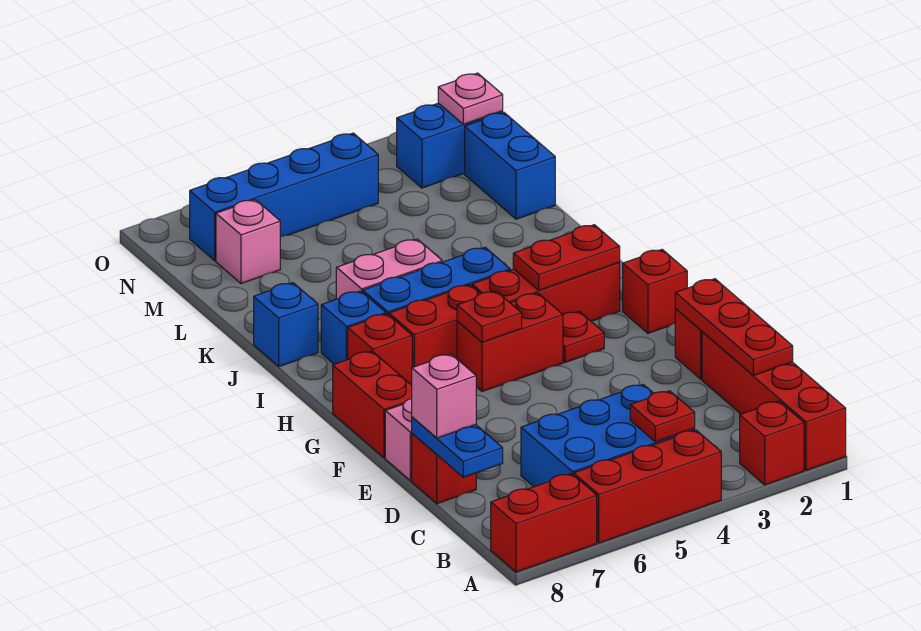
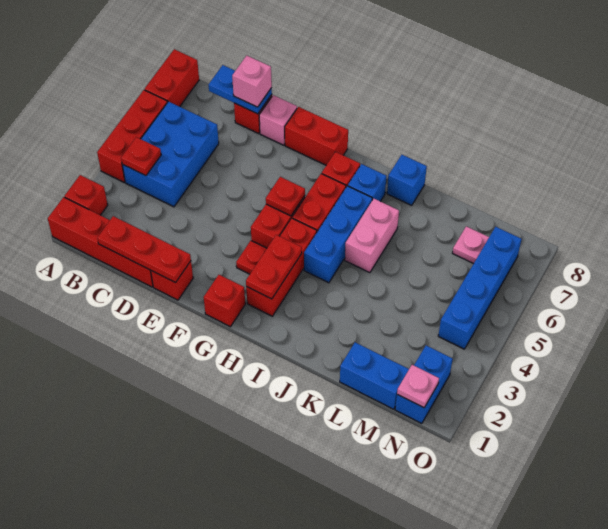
pink brick M7 level 1 -> pink plate M7 level 1

